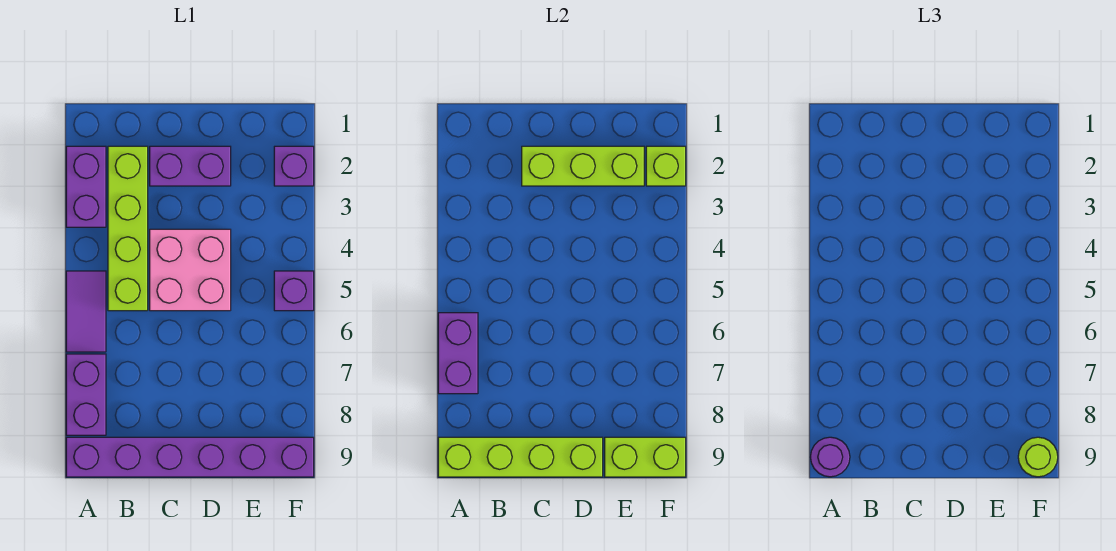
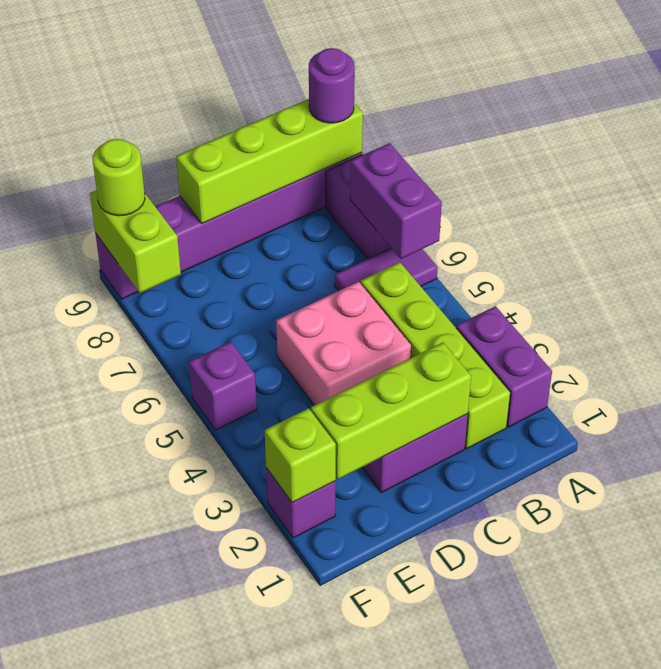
purple tile A5:A6 level 1 -> purple tile A6:B6 level 1
lime brick E9:F9 level 2 -> lime brick F8:F9 level 2

